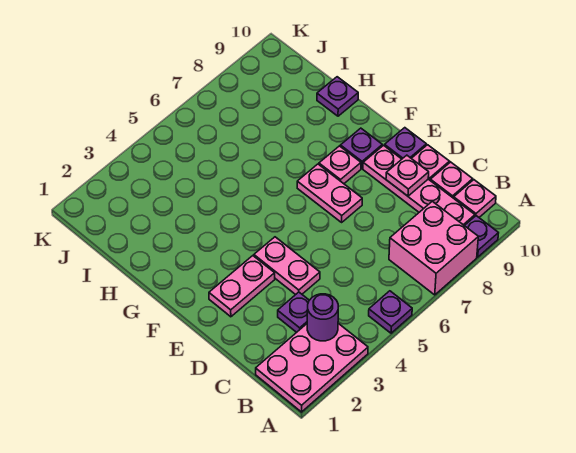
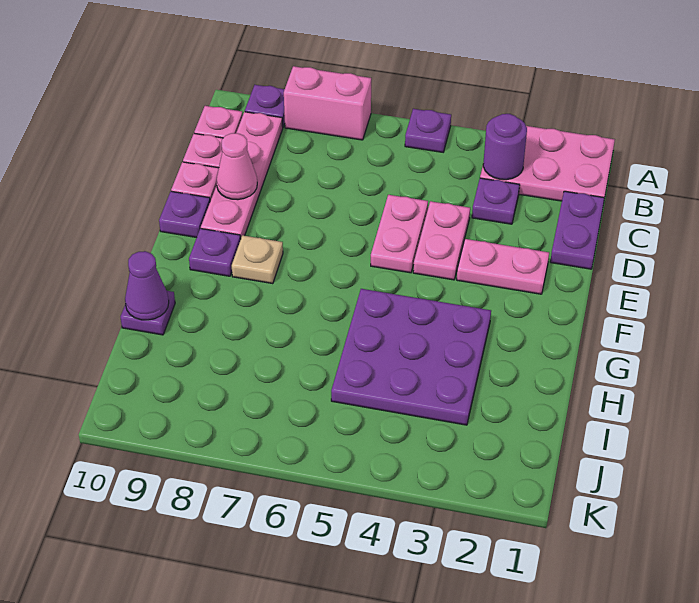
pink brick A7:B8 level 1 -> pink brick A7:A8 level 1
none -> purple plate C1:D1 level 1
pink plate D9 level 2 -> pink cone D9 level 2
pink plate E7:F7 level 1 -> pink plate D5:E5 level 1
pink plate F8 level 1 -> tan plate F8 level 1
none -> purple plate G3:I5 level 1
none -> purple cone H10 level 2

